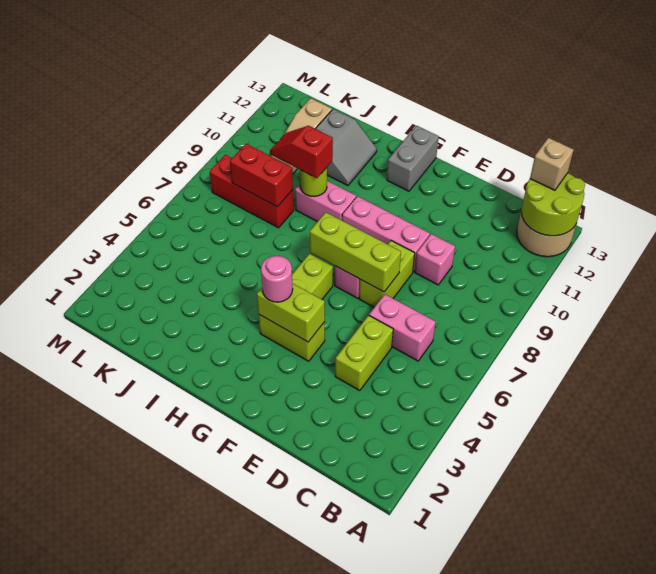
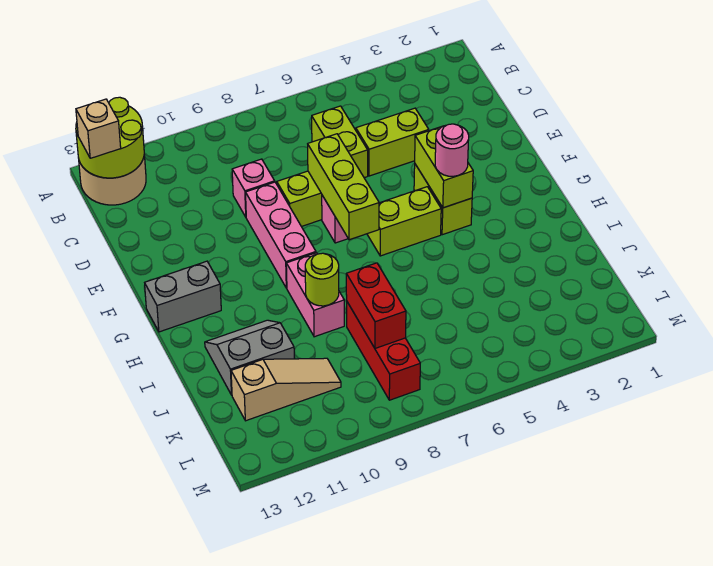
pink brick C6:D6 level 1 -> lime brick C6:D6 level 1
red slope I9:J9 level 3 top I -> none

